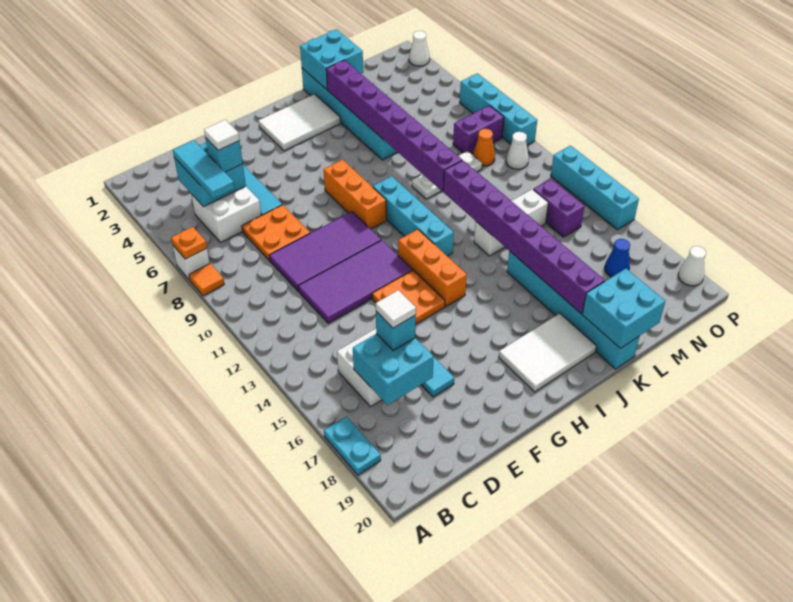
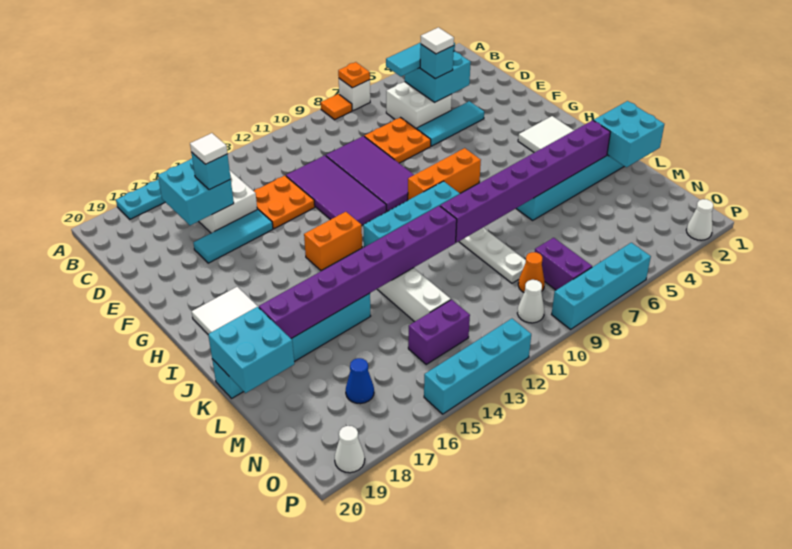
orange plate F13:G14 level 1 -> orange plate D13:E14 level 1
orange brick H12:H14 level 1 -> orange brick H13:H14 level 1

